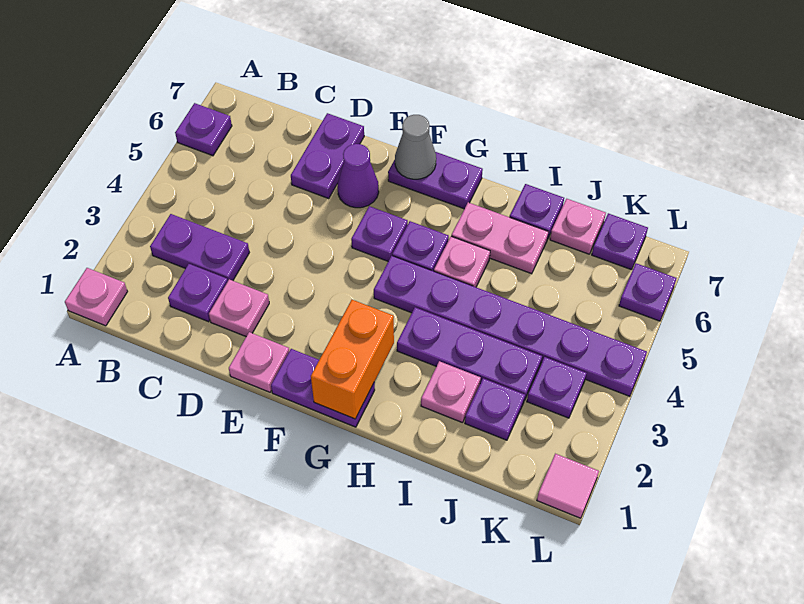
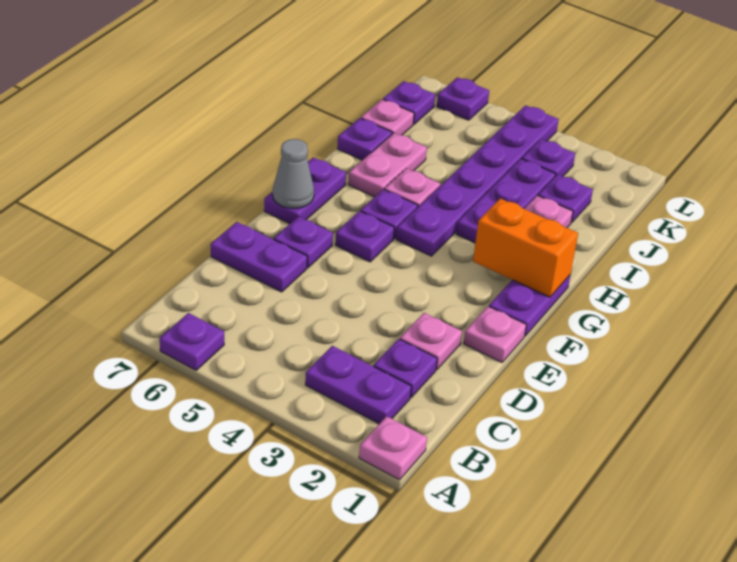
purple plate B3:C3 level 1 -> purple plate B2:B3 level 1
purple cone E6 level 1 -> purple plate E6 level 1
pink tile L1 level 1 -> none

